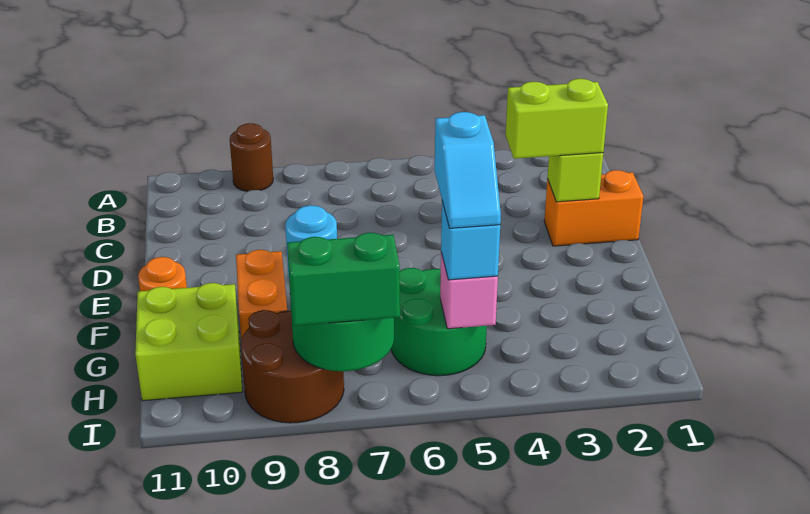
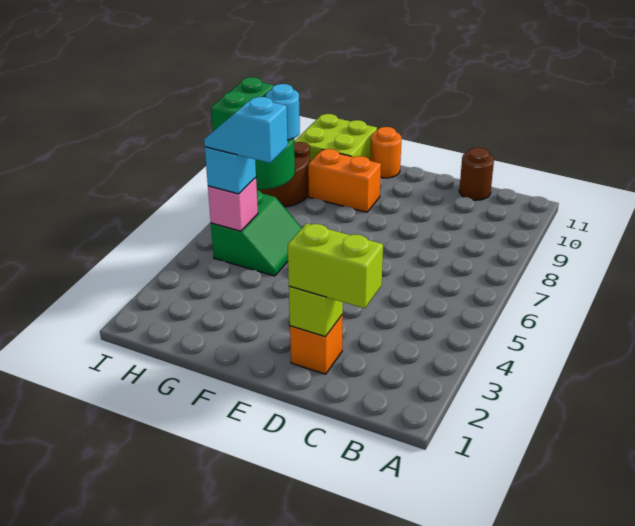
brown round brick A9 level 1 -> brown round brick C11 level 1
orange brick D1:D2 level 1 -> orange brick D2 level 1
lime brick D2:D3 level 3 -> lime brick C2:D2 level 3
green round brick G5:H6 level 1 -> green slope G5:H6 level 1 top H

